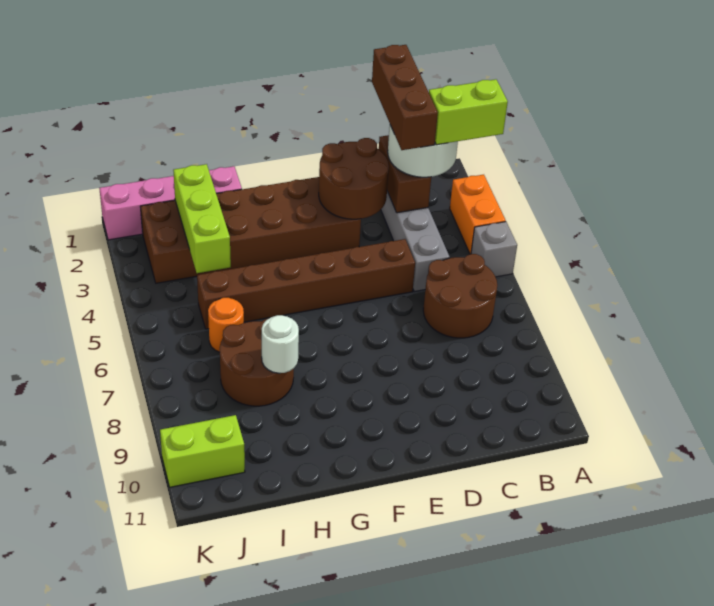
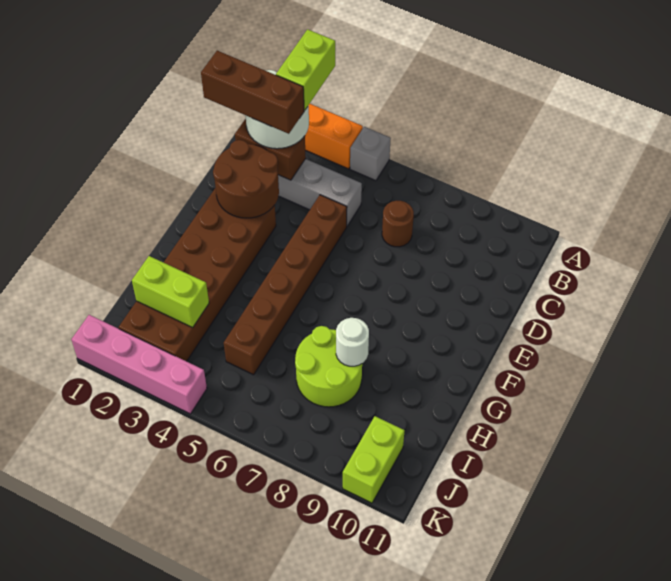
brown round brick B6:C7 level 1 -> brown round brick C7 level 1
pink brick H1:K1 level 1 -> pink brick K1:K4 level 1
brown round brick H7:I8 level 1 -> lime round brick H7:I8 level 1
lime brick I2:I4 level 2 -> lime brick I2:I3 level 2
orange round brick I6 level 1 -> none

